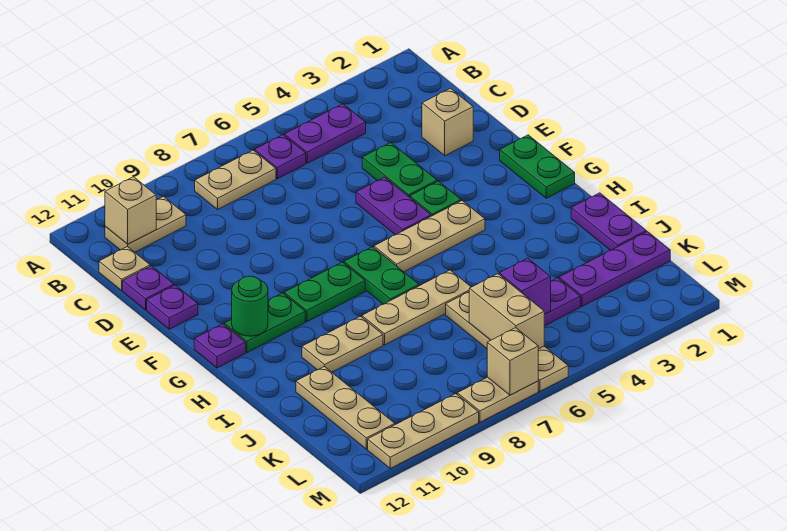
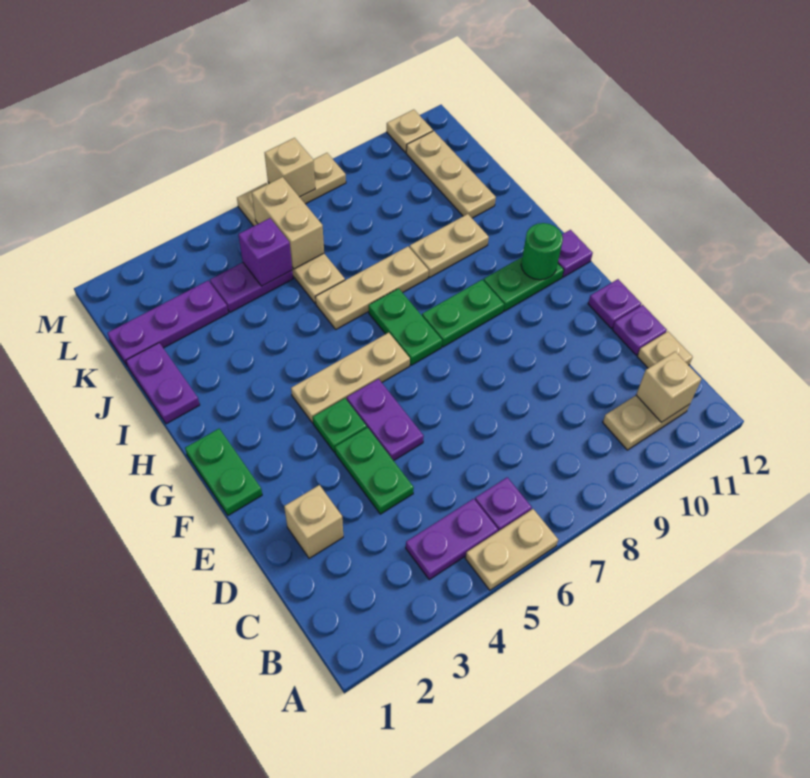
tan plate B7:B8 level 1 -> tan plate A5:A6 level 1
tan plate M9:M11 level 1 -> tan plate M11 level 1

